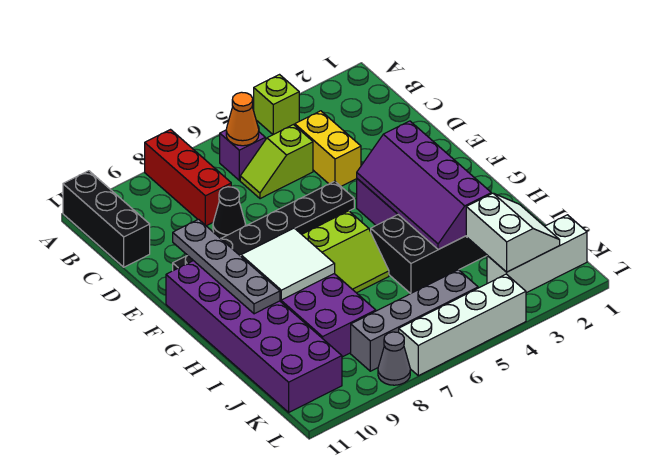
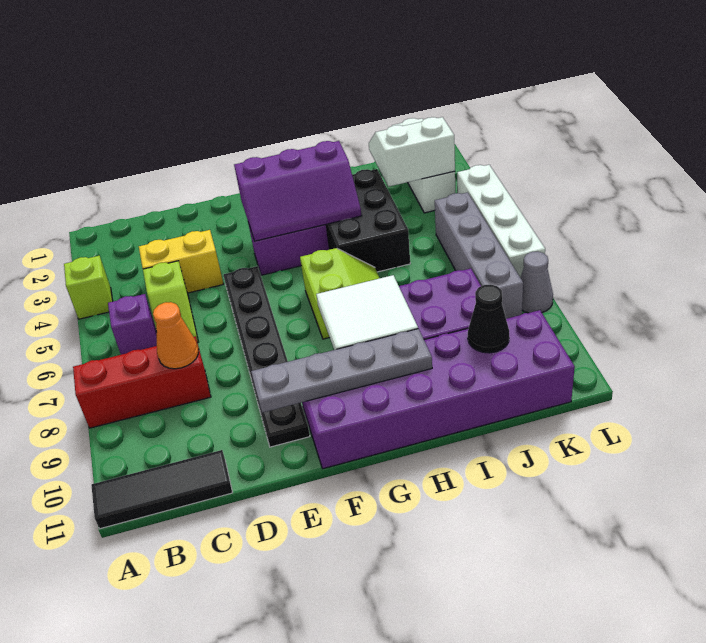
black brick A11:C11 level 1 -> black tile A11:C11 level 1
orange cone B6 level 2 -> orange cone C8 level 2
black cone D8 level 1 -> black cone J10 level 2
purple slope F3:I4 level 2 top 3 -> purple slope F3:H4 level 2 top 3

